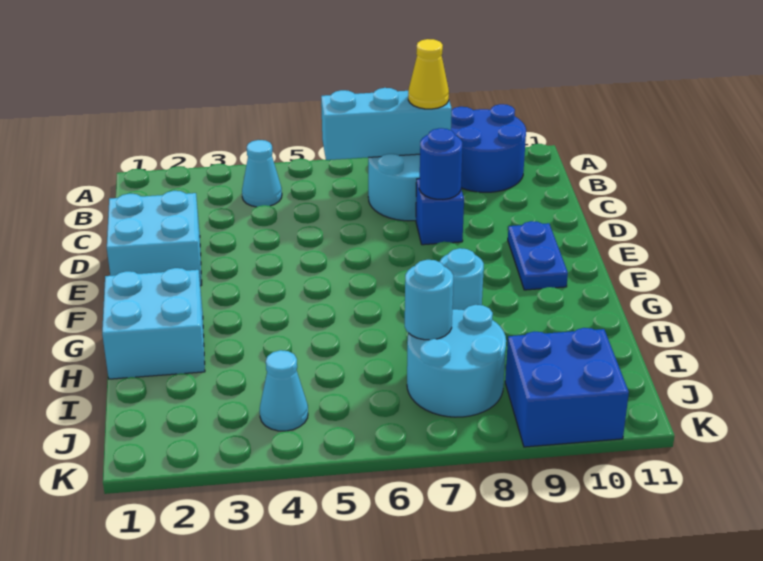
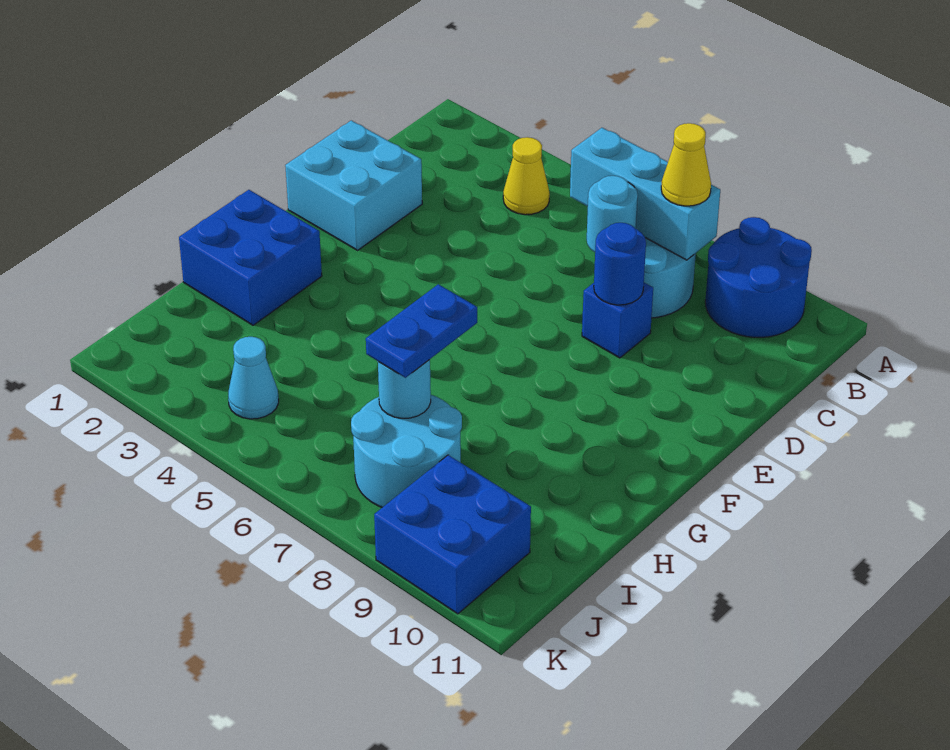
cyan cone B4 level 1 -> yellow cone B4 level 1
blue plate E10:F10 level 1 -> blue plate H7:I7 level 3
cyan brick G1:H2 level 1 -> blue brick G1:H2 level 1
cyan round brick G8 level 1 -> cyan round brick C7 level 2

